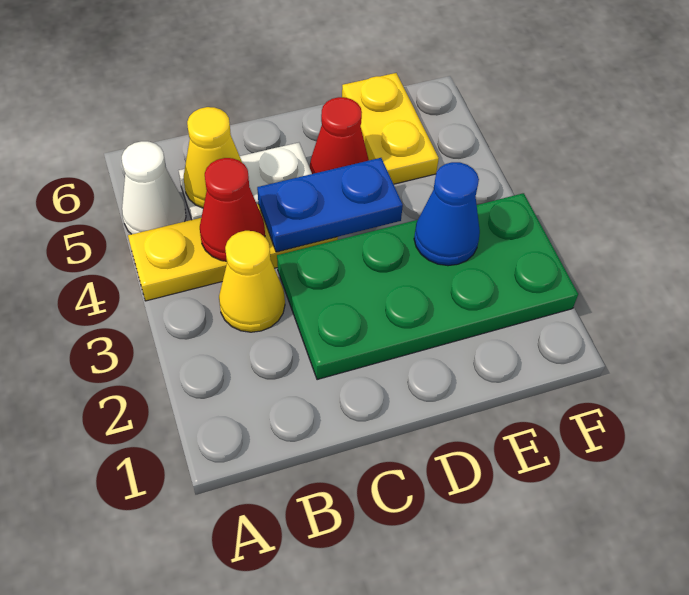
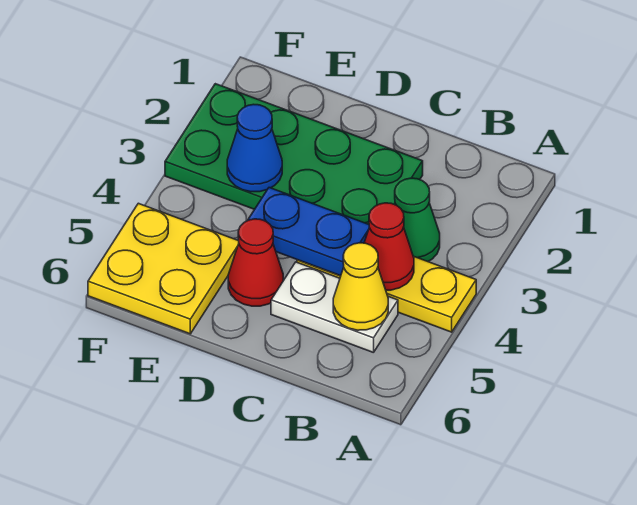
white cone A5 level 1 -> none
yellow cone B3 level 1 -> green cone B3 level 1
yellow plate E5:E6 level 1 -> yellow plate E5:F6 level 1

